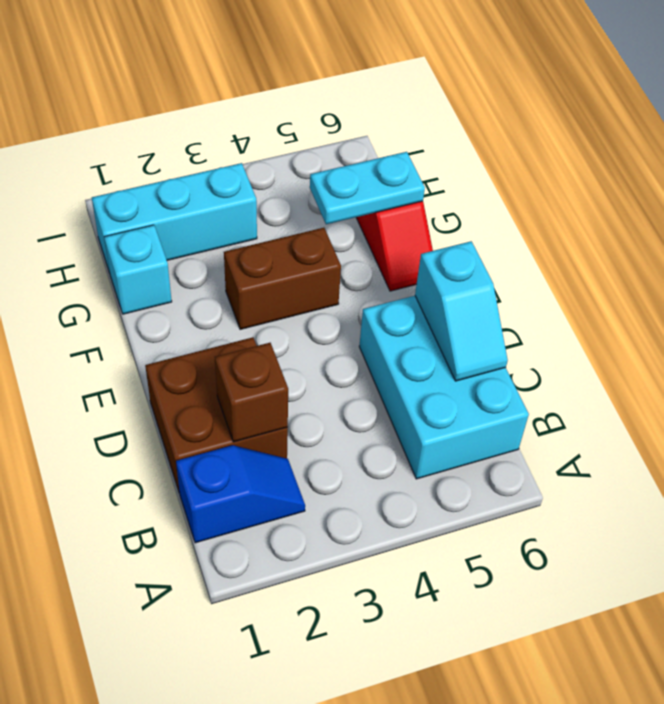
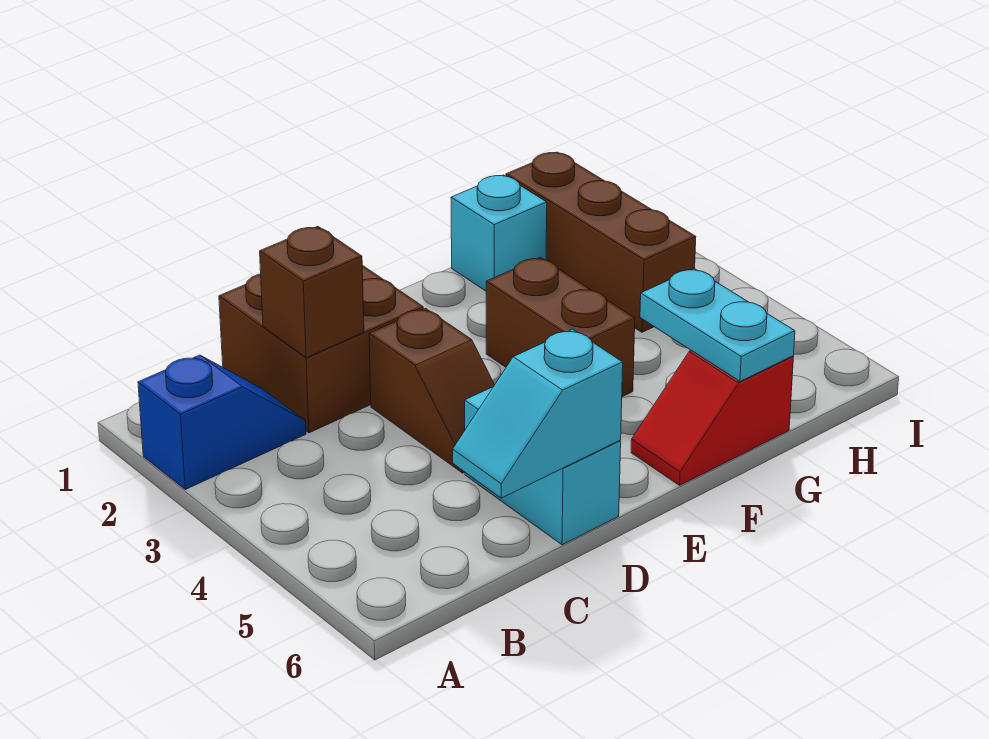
blue slope B1:B2 level 1 top 1 -> blue slope A2:B2 level 1 top A
cyan brick B5:D6 level 1 -> cyan brick D5:D6 level 1
none -> brown slope D3:D4 level 1 top 3
cyan brick H1:H3 level 1 -> brown brick H1:H3 level 1

